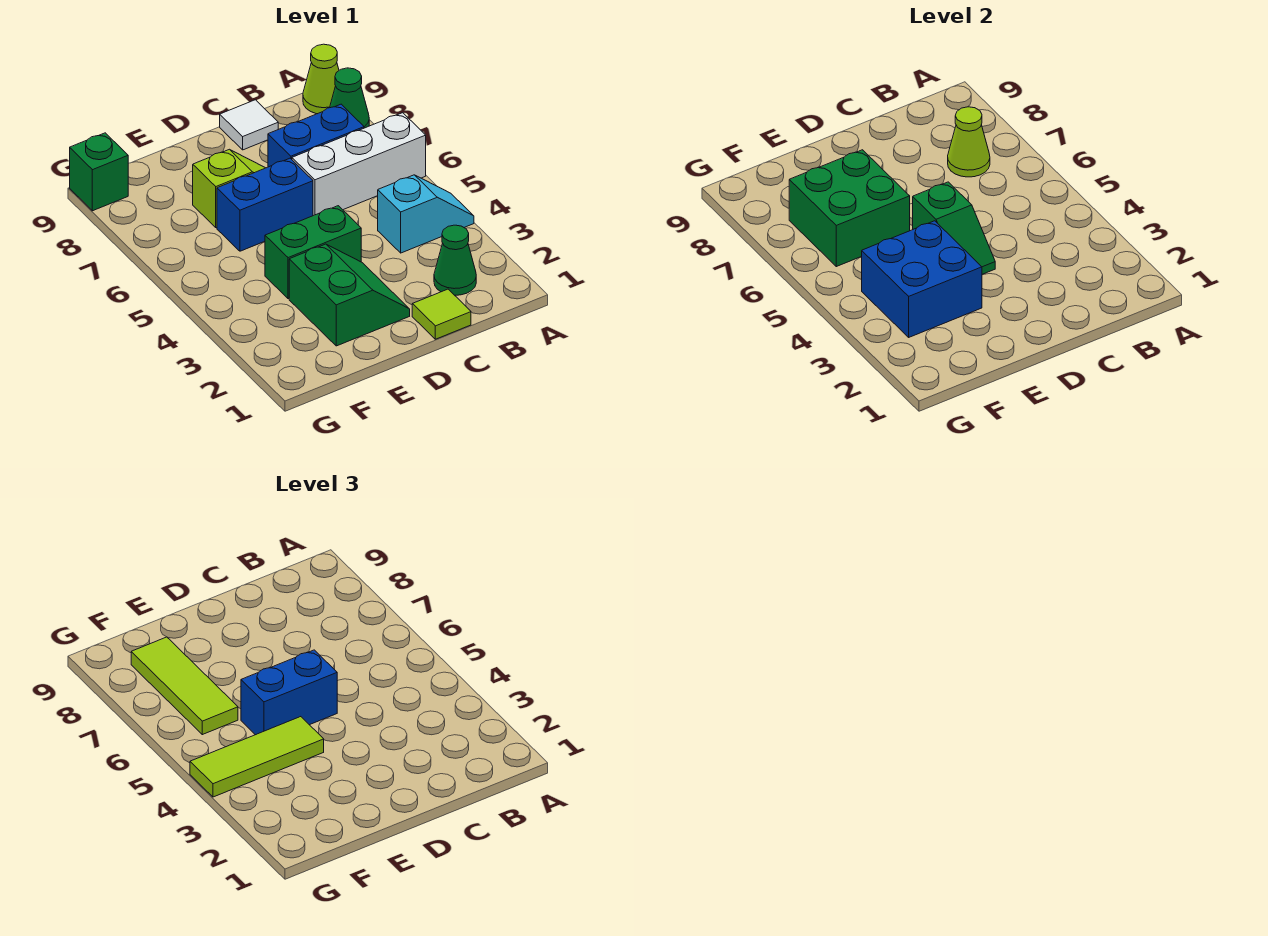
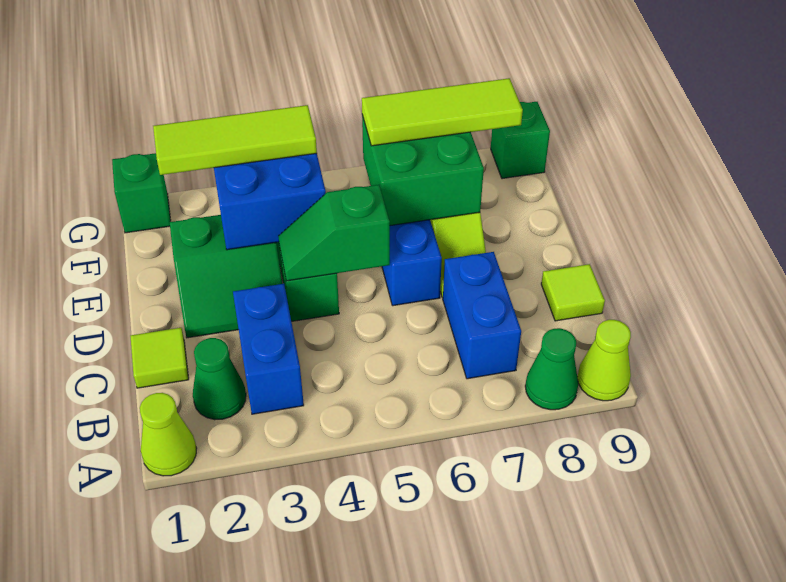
cyan slope A4:B4 level 1 top B -> none
white brick A6:C6 level 1 -> none
lime cone B7 level 2 -> lime cone A1 level 1
white tile C9 level 1 -> lime tile C9 level 1
blue brick D5:E5 level 3 -> blue brick B3:C3 level 1
lime tile E4:G4 level 3 -> lime tile F2:F4 level 3
none -> green brick G1 level 1

